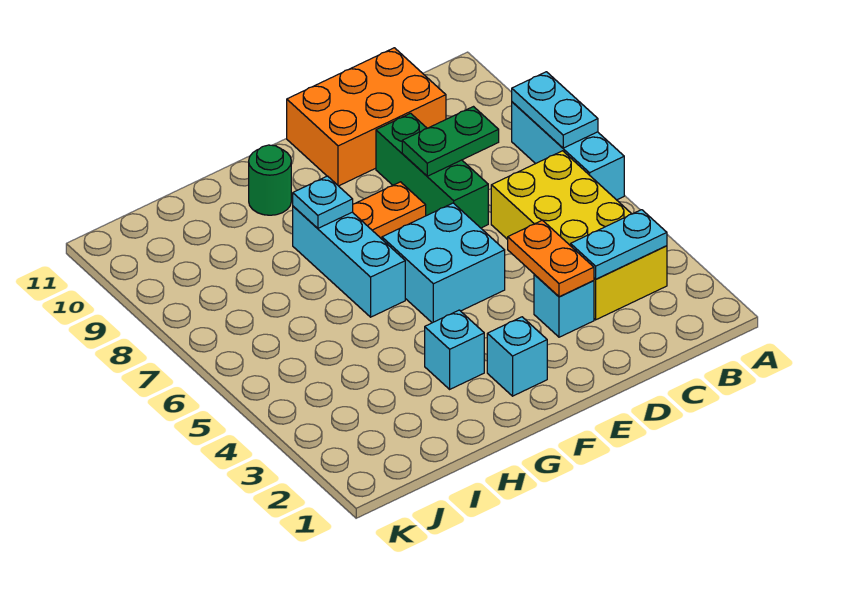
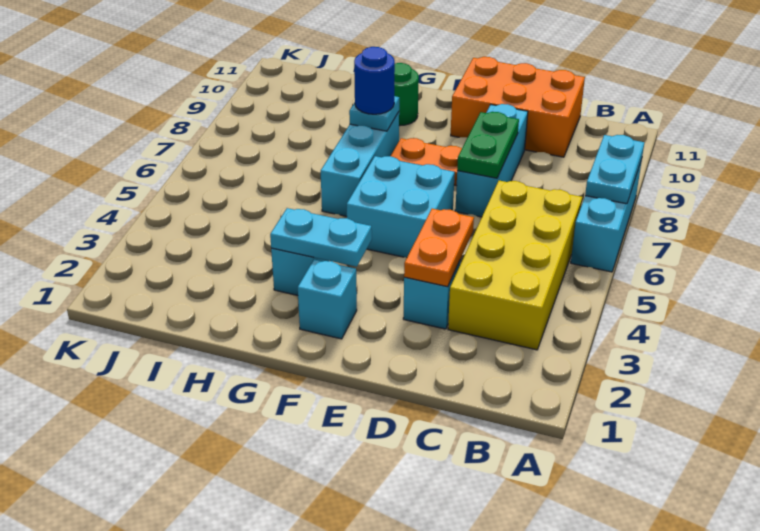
cyan plate B3:C3 level 2 -> cyan plate F3:G3 level 2
green plate C8:D8 level 2 -> green plate D7:D8 level 2
green brick D7:D9 level 1 -> cyan brick D7:D9 level 1
none -> blue round brick G8 level 3

